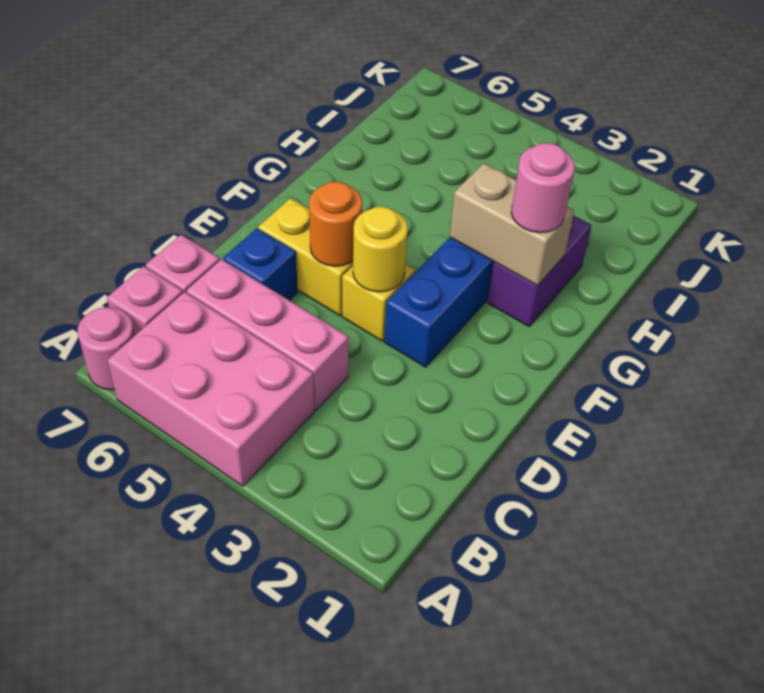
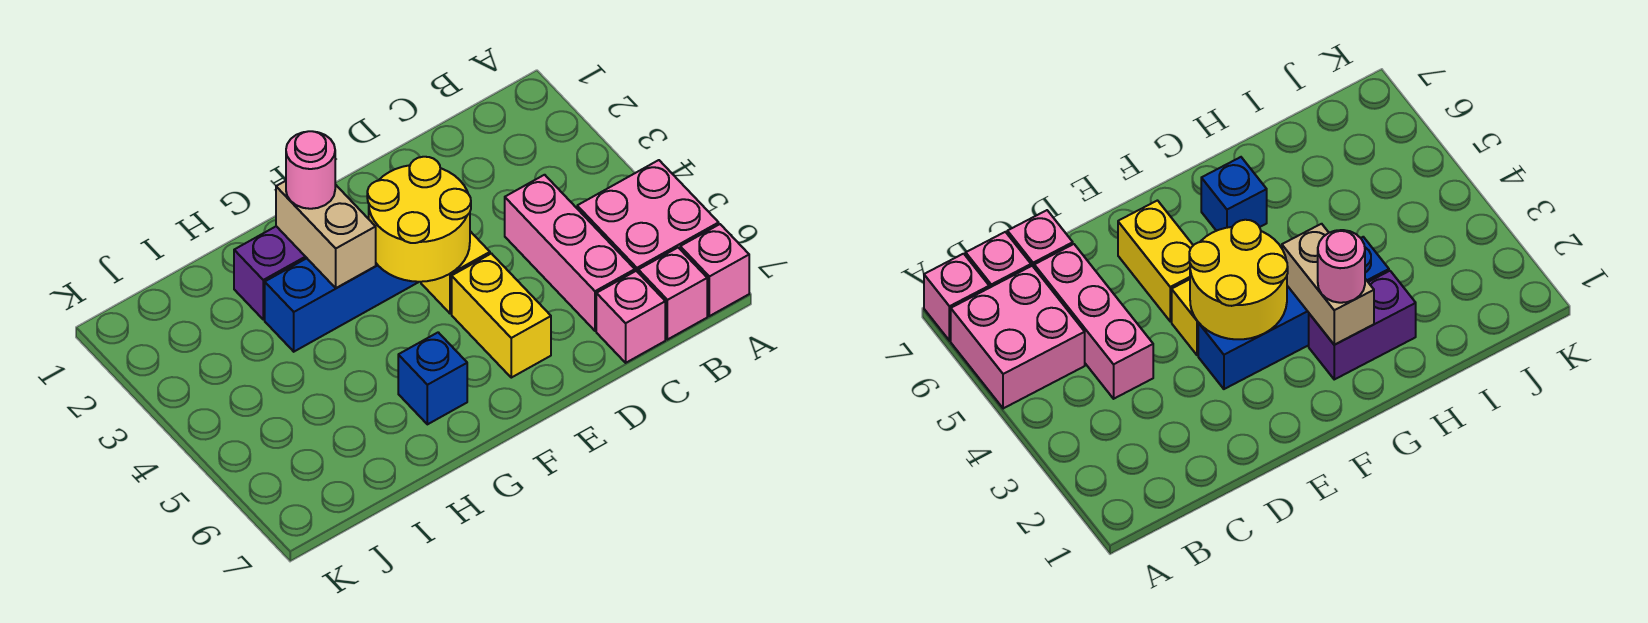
pink brick A4:B6 level 1 -> pink brick A5:B6 level 1
pink round brick A7 level 1 -> pink brick A7 level 1
blue brick D6 level 1 -> blue brick G6 level 1
yellow round brick E4 level 2 -> yellow round brick E3:F4 level 2
orange round brick E5 level 2 -> none

